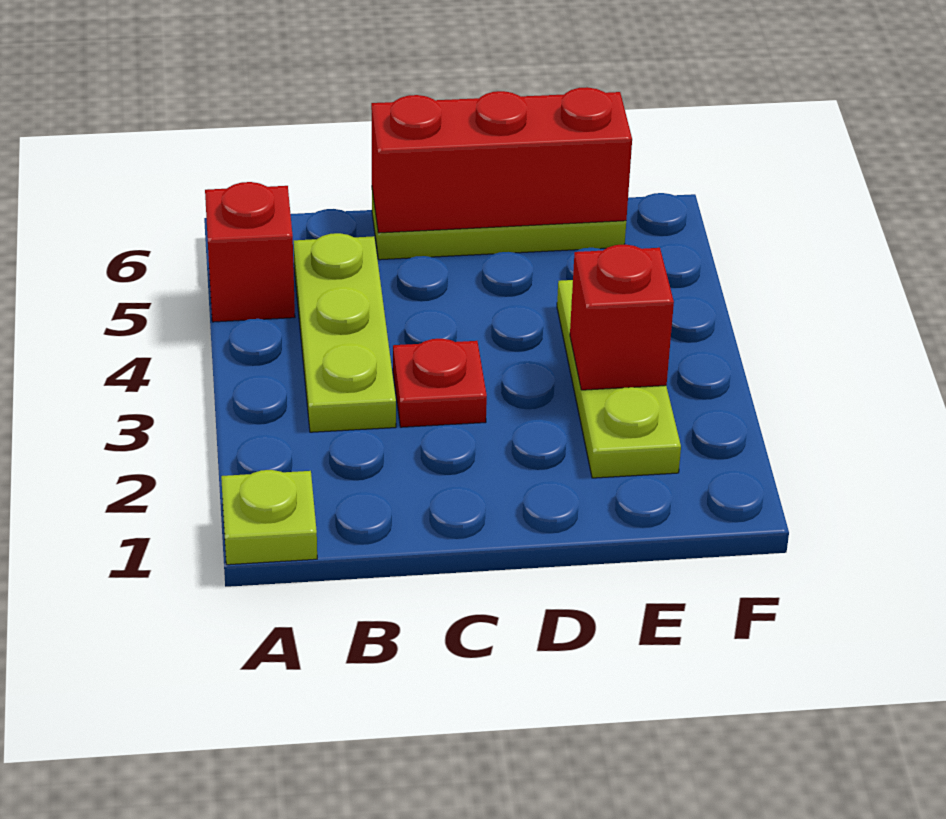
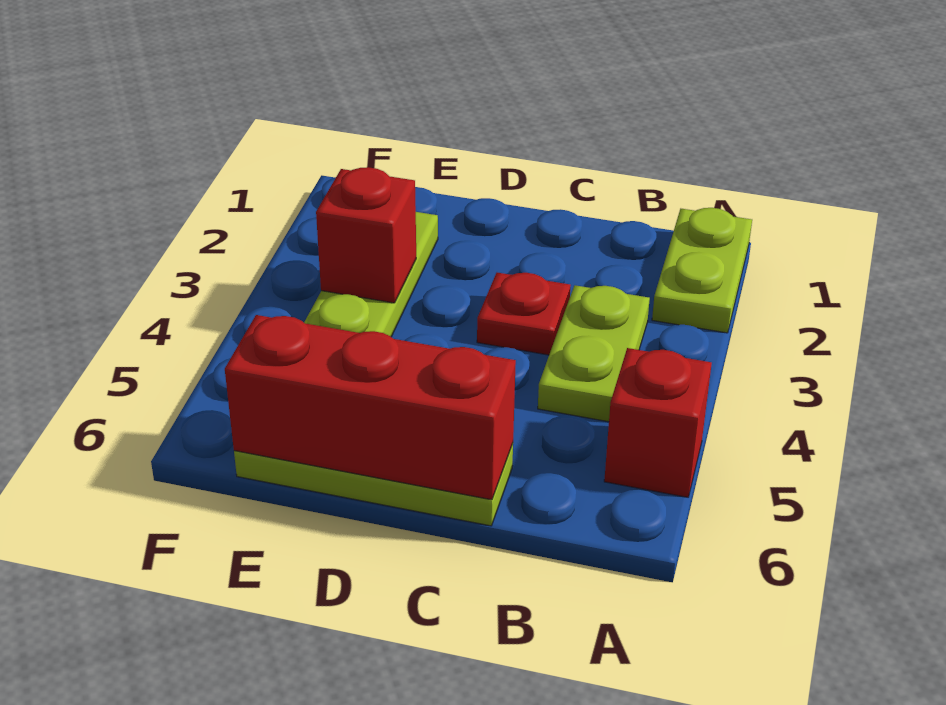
lime plate A1 level 1 -> lime plate A1:A2 level 1
lime plate B3:B5 level 1 -> lime plate B3:B4 level 1

